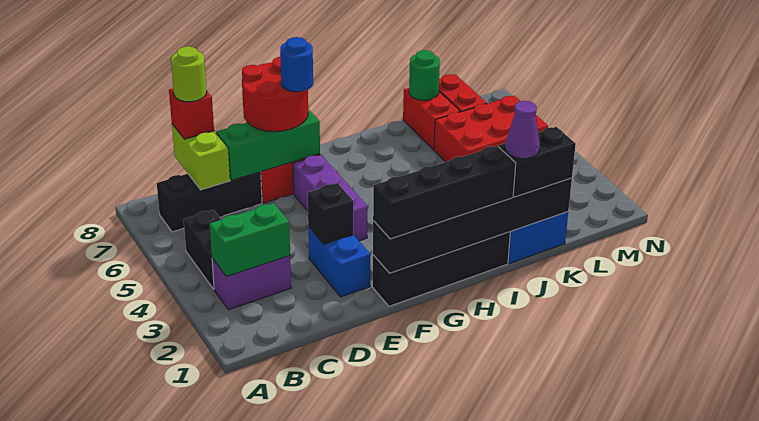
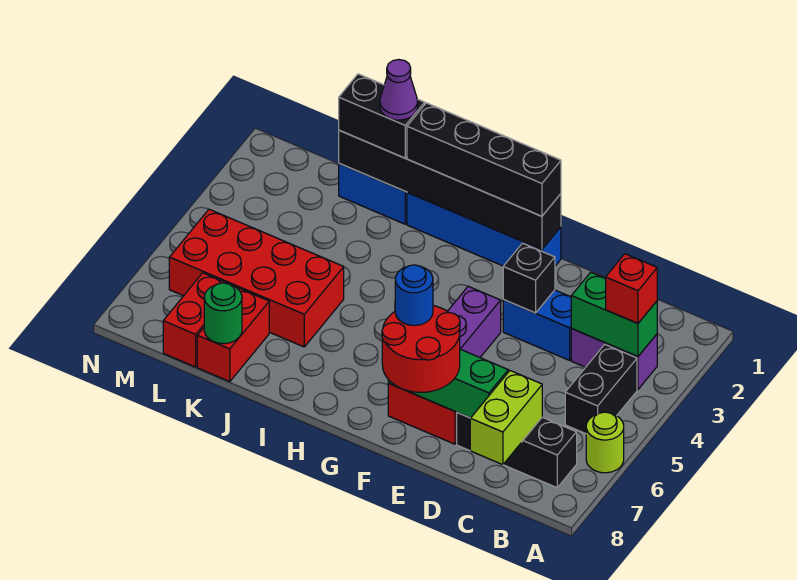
red brick C8 level 3 -> red brick B3 level 3
lime round brick C8 level 4 -> lime round brick A6 level 1
blue brick E2:E3 level 1 -> blue brick D3:E3 level 1
black brick F1:I1 level 1 -> blue brick F1:I1 level 1
red brick K5:M6 level 1 -> red brick J5:M6 level 1

